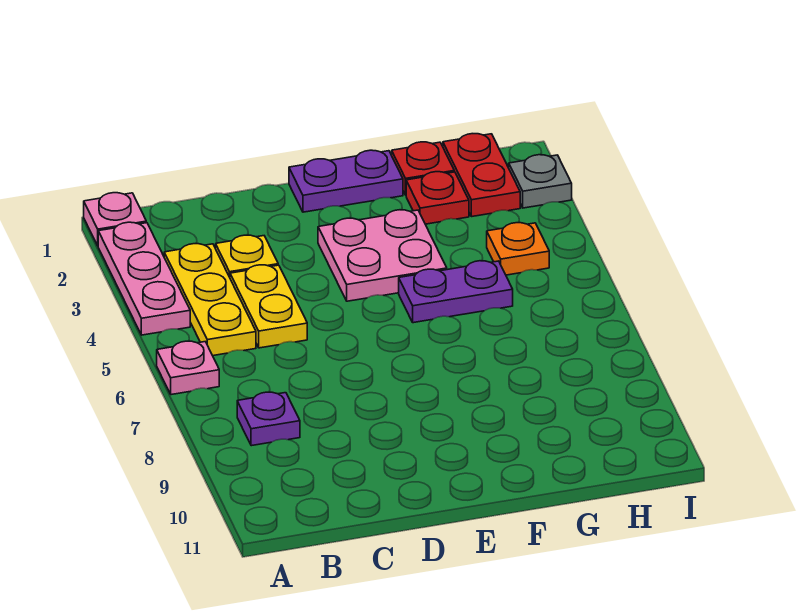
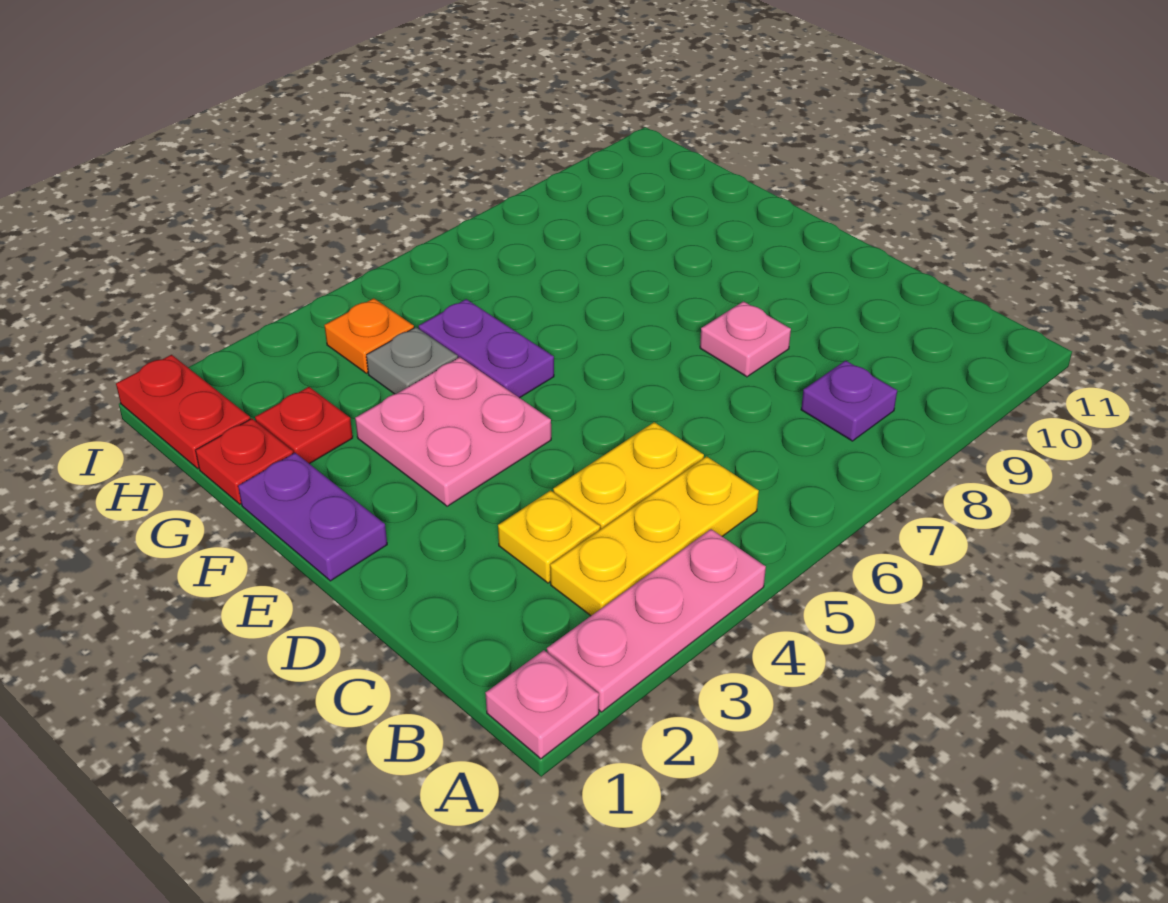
pink plate A6 level 1 -> pink plate D8 level 1
red plate H1:H2 level 1 -> red plate H1:I1 level 1
grey plate I2 level 1 -> grey plate G4 level 1

